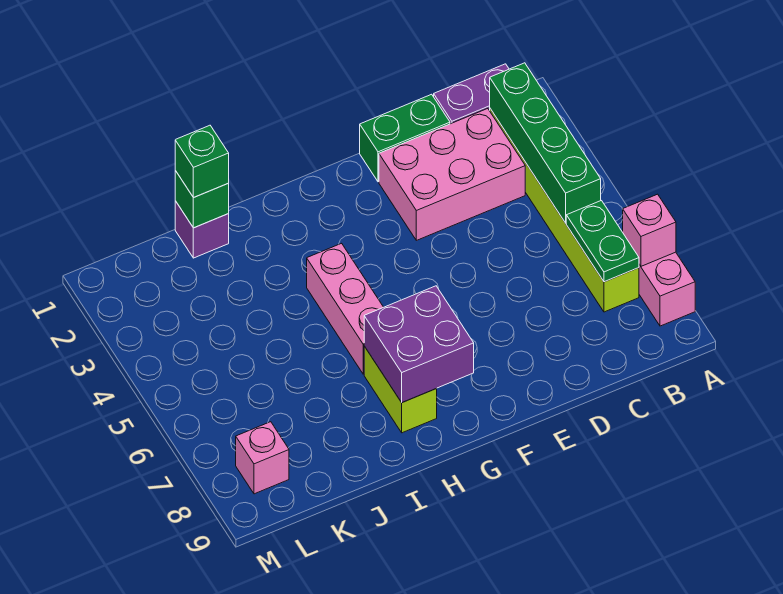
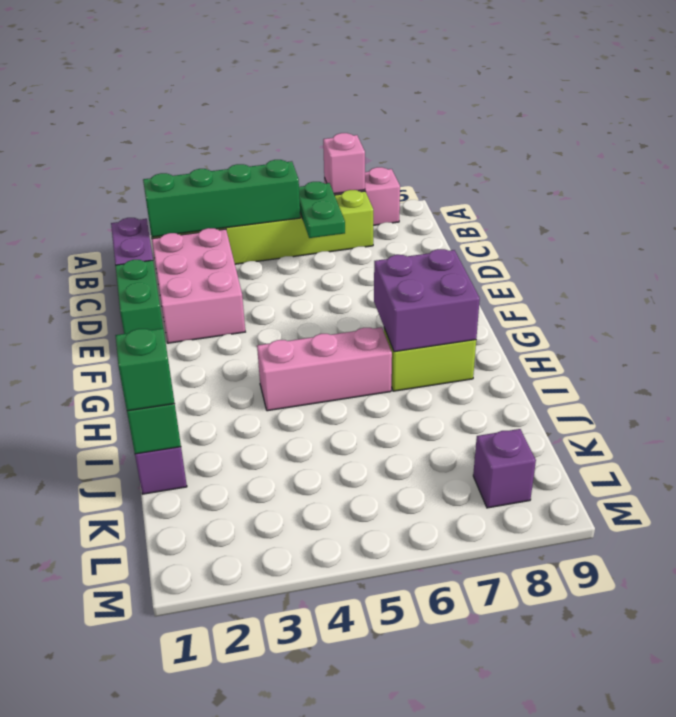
green plate B6:B7 level 2 -> green plate B6:C6 level 2
pink brick L8 level 1 -> purple brick L8 level 1

